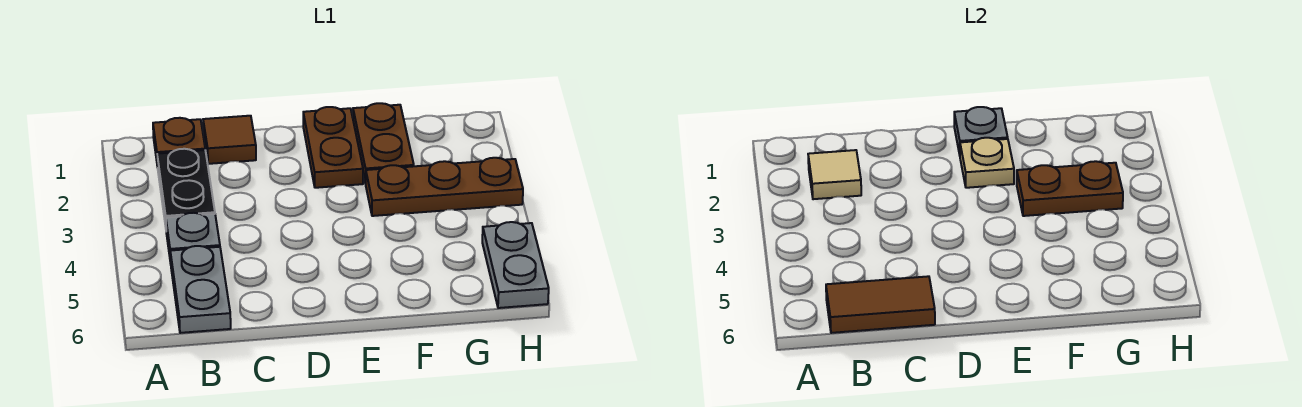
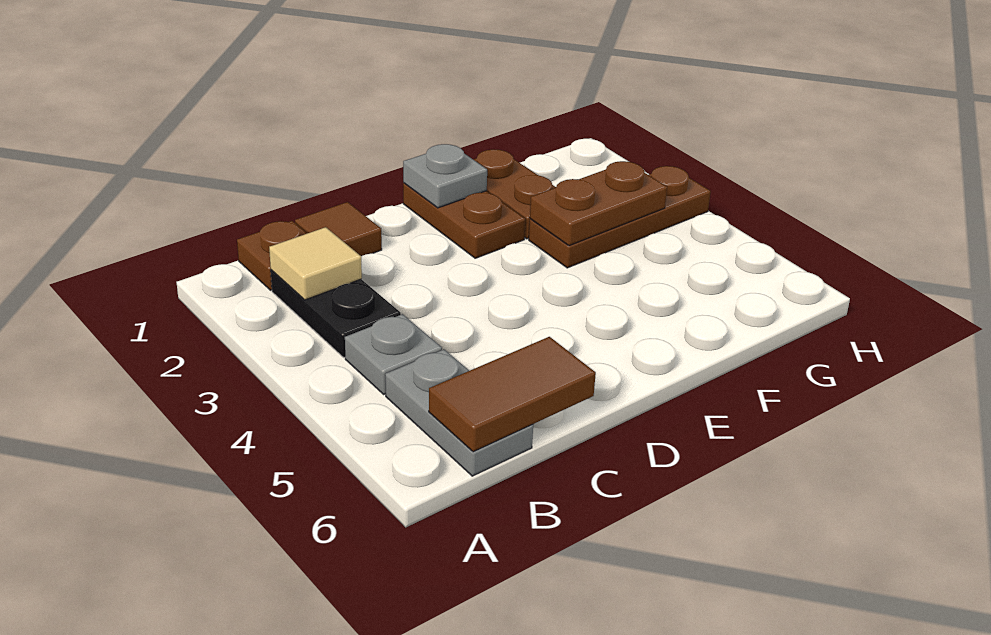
tan plate E2 level 2 -> none
grey plate H5:H6 level 1 -> none

